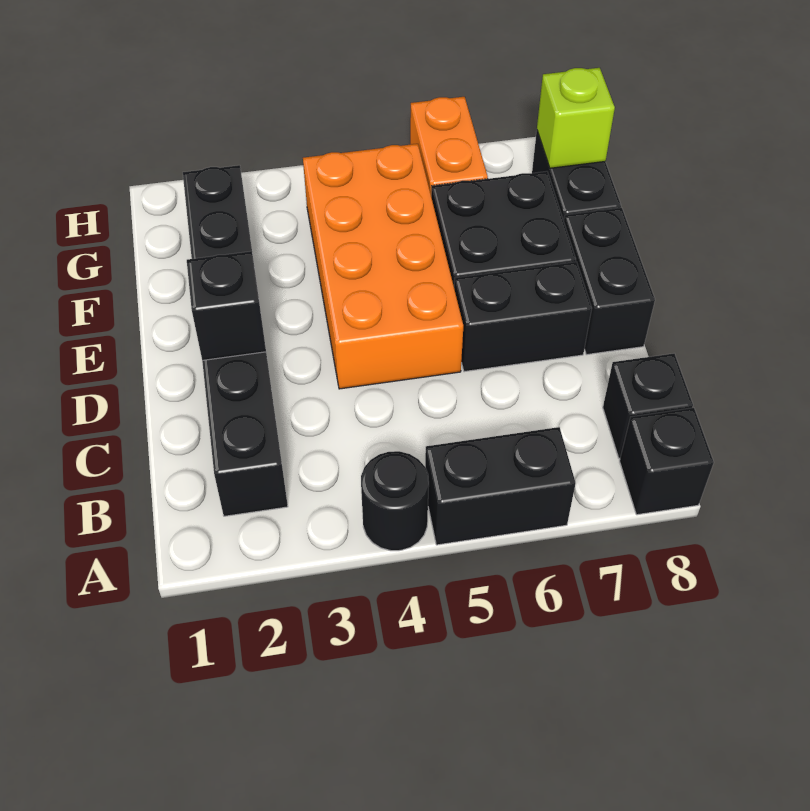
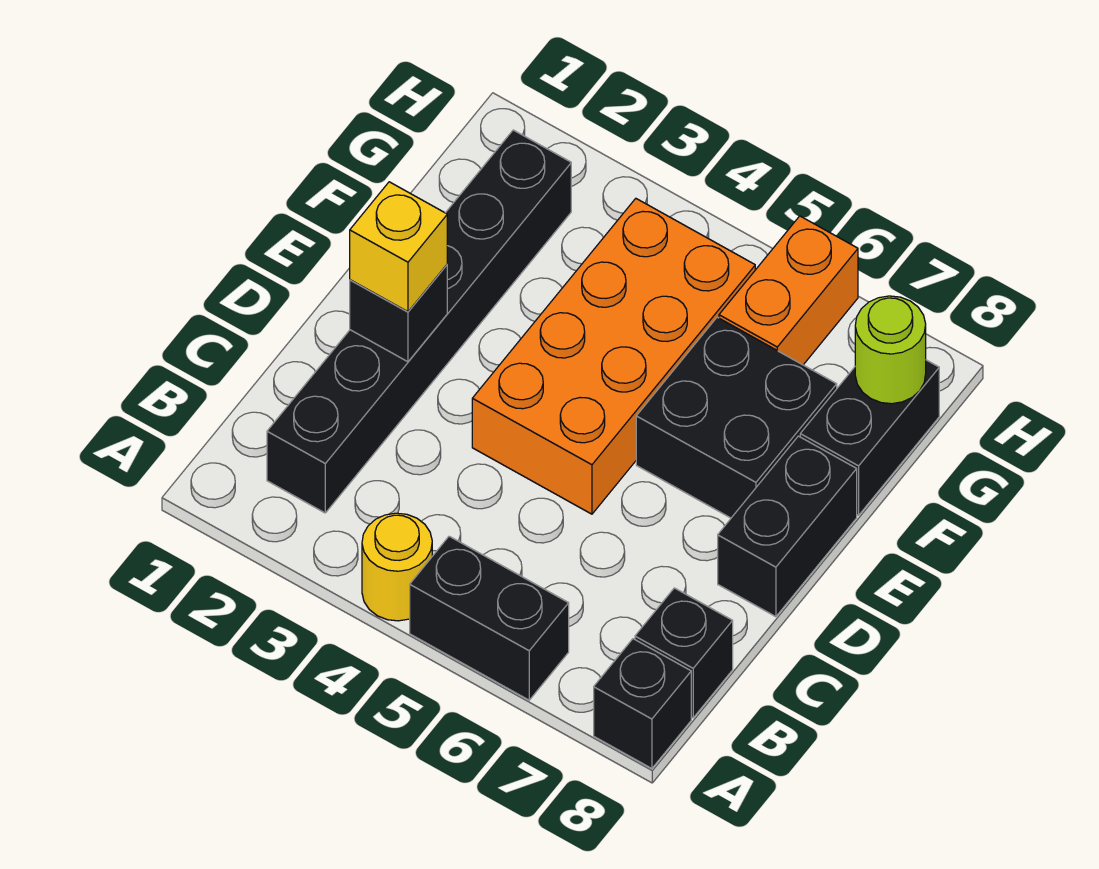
black round brick A4 level 1 -> yellow round brick A4 level 1
none -> yellow brick D2 level 3
black brick D6:D7 level 1 -> none
lime brick G8 level 2 -> lime round brick G8 level 2

